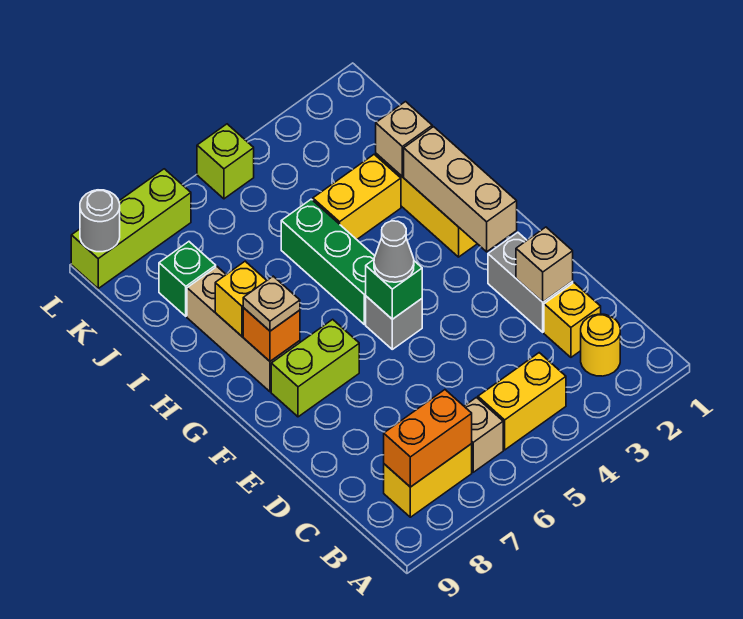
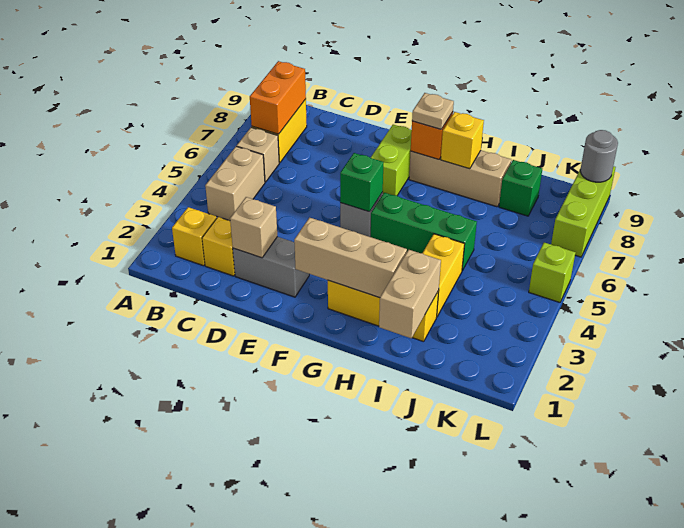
yellow round brick B2 level 1 -> yellow brick B2 level 1
yellow brick B4:B5 level 1 -> tan brick B4:B5 level 1
grey cone F5 level 3 -> none
tan brick I2 level 2 -> tan brick I1:I2 level 2

